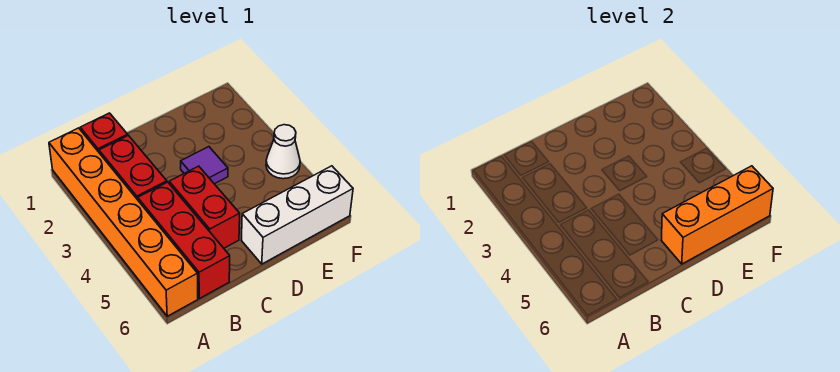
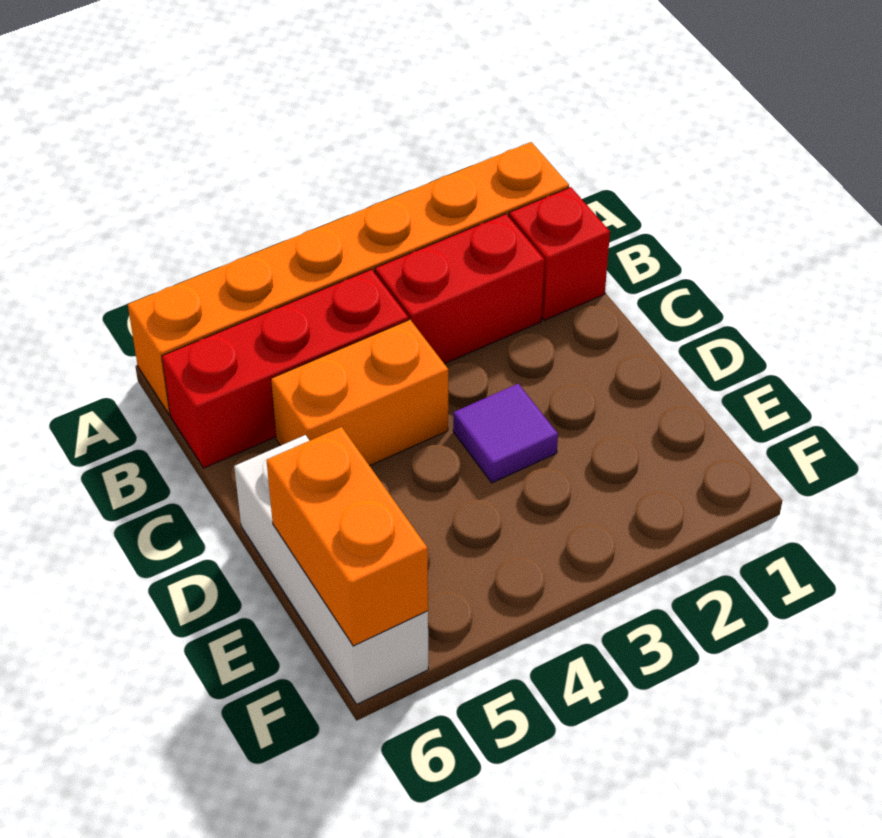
red brick C4:C5 level 1 -> orange brick C4:C5 level 1
orange brick D6:F6 level 2 -> orange brick E6:F6 level 2
white cone F4 level 1 -> none

